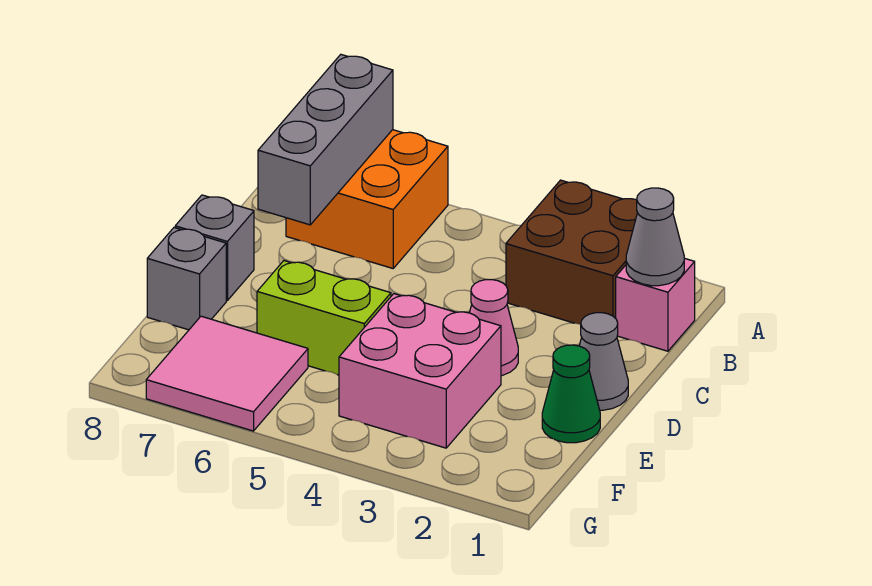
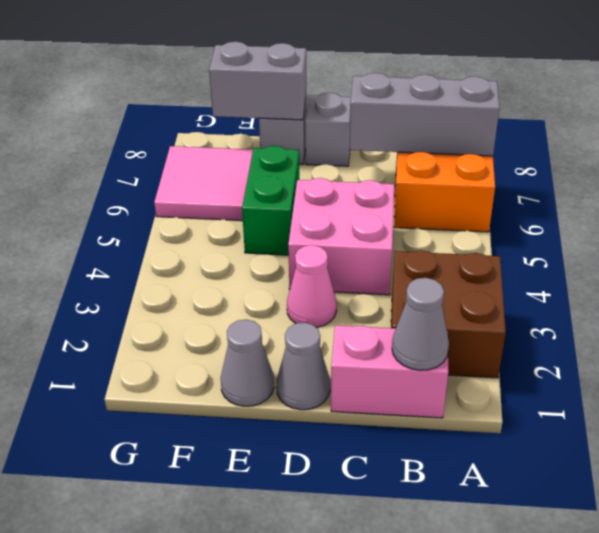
pink brick B1 level 1 -> pink brick B1:C1 level 1
green cone E1 level 1 -> grey cone E1 level 1
pink brick E3:F4 level 1 -> pink brick C4:D5 level 1
lime brick E5:E6 level 1 -> green brick E5:E6 level 1
none -> grey brick E8:F8 level 2

